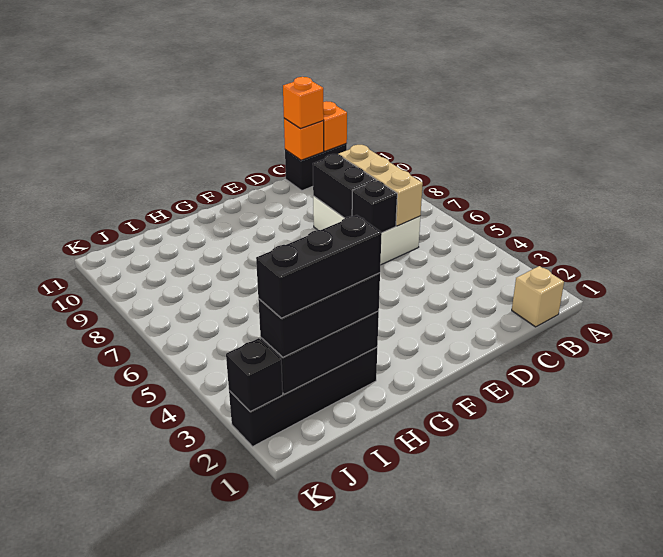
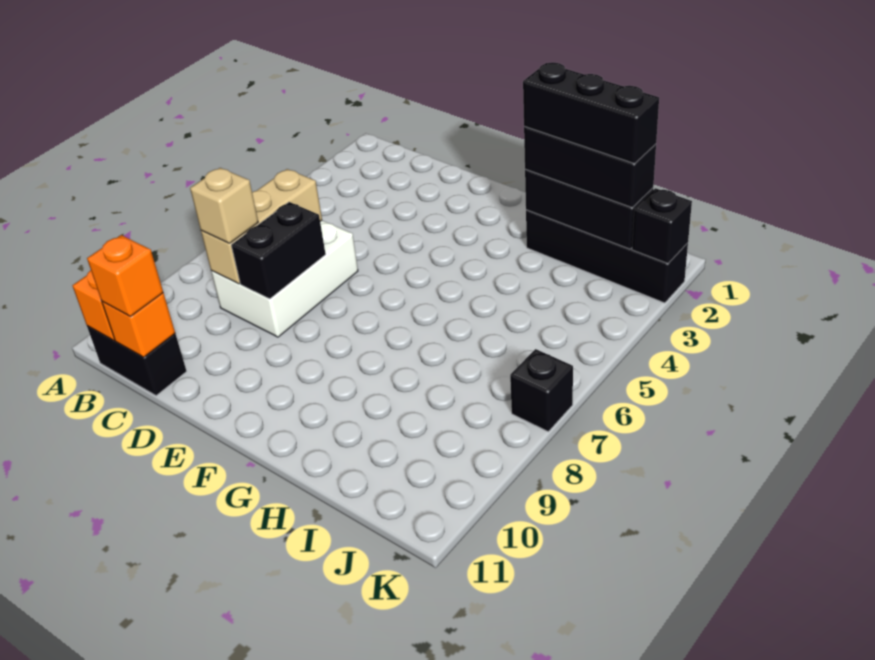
tan brick B1 level 1 -> tan brick C8 level 3
black brick D6 level 2 -> black brick K7 level 1

